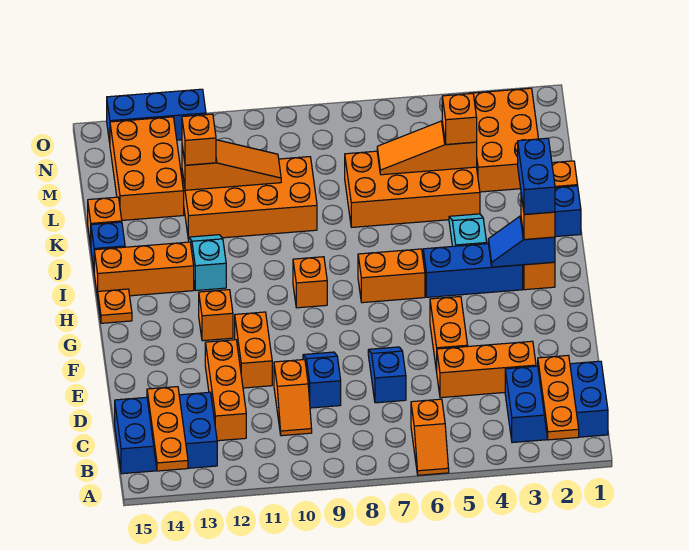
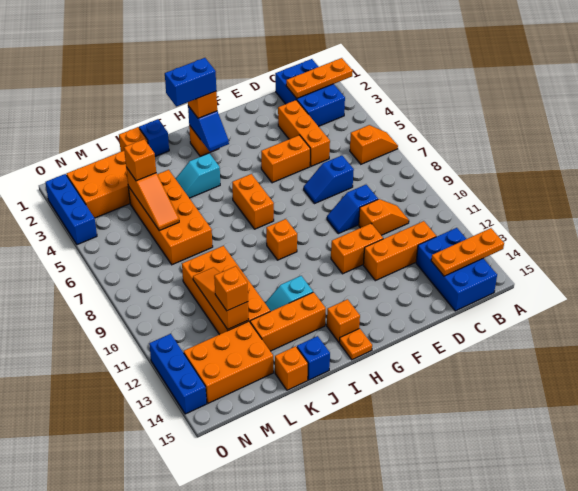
orange brick G12 level 1 -> orange brick H14 level 1
blue brick H3:H5 level 1 -> blue brick O2:O4 level 1
orange brick I13:I15 level 1 -> orange brick I13:K13 level 1

